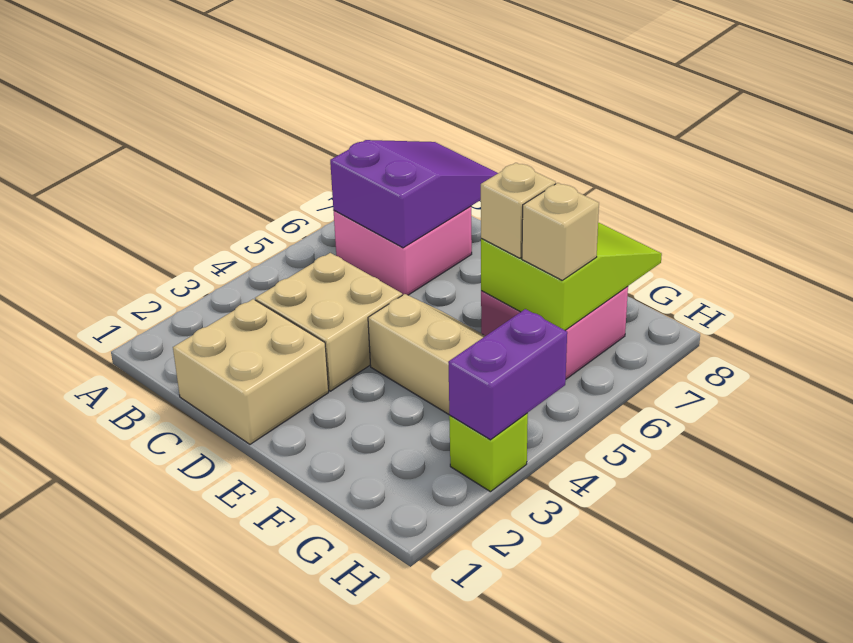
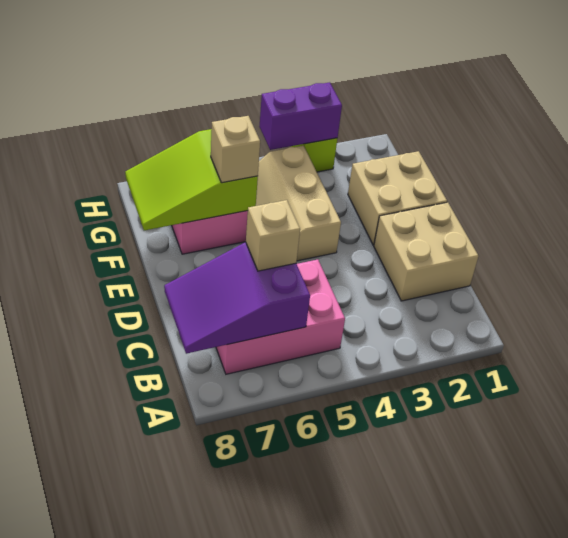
pink brick B6:C7 level 1 -> pink brick B5:C7 level 1
tan brick C3:D4 level 1 -> tan brick E1:F2 level 1
tan brick G6 level 3 -> tan brick C6 level 3

